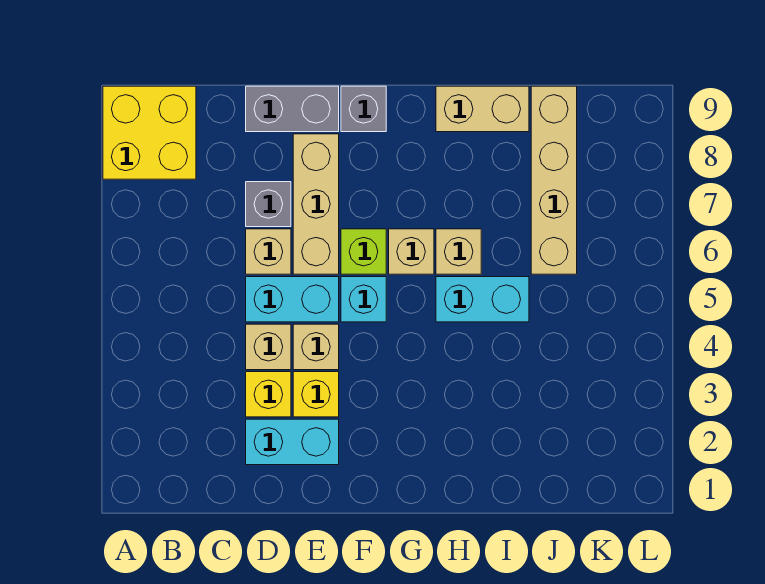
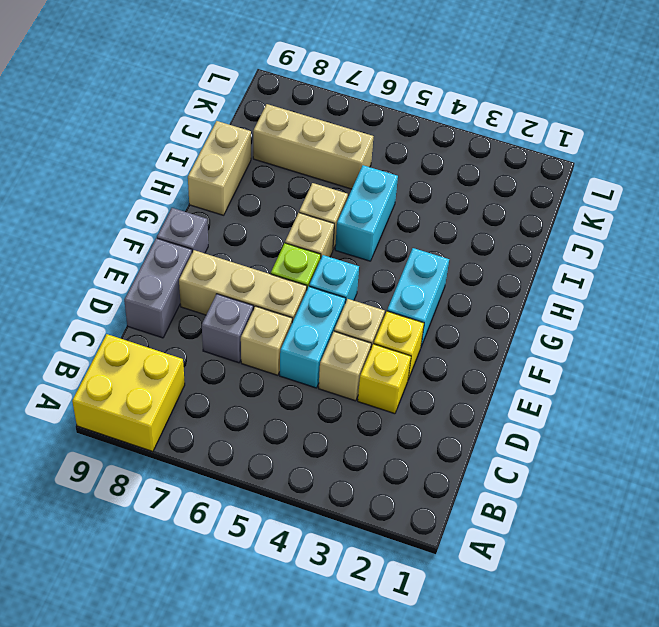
cyan brick D2:E2 level 1 -> cyan brick F3:G3 level 1
tan brick J6:J9 level 1 -> tan brick J6:J8 level 1

